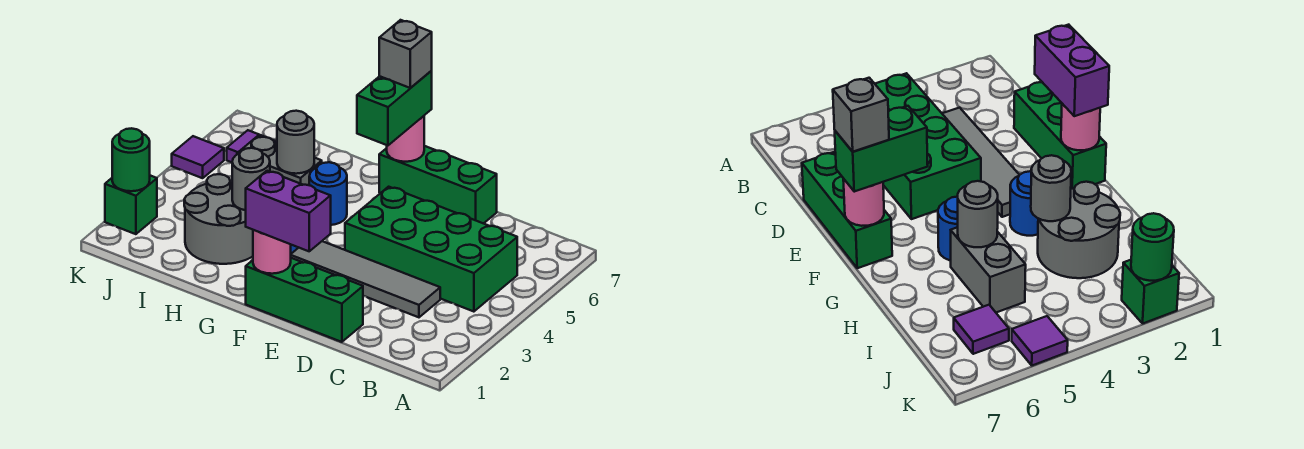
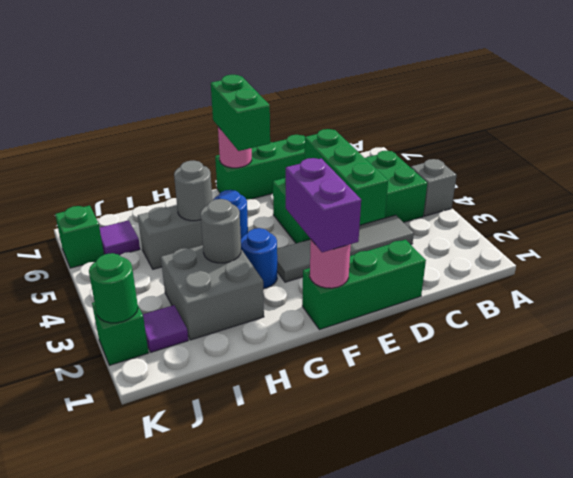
none -> green brick D3:D5 level 2
purple brick E1:F1 level 3 -> purple brick F1:F2 level 3
grey brick F7 level 4 -> grey brick A4 level 1
grey round brick H2:I3 level 1 -> grey brick H2:I3 level 1
purple tile K5 level 1 -> purple tile J2 level 1
none -> green brick K6 level 1

